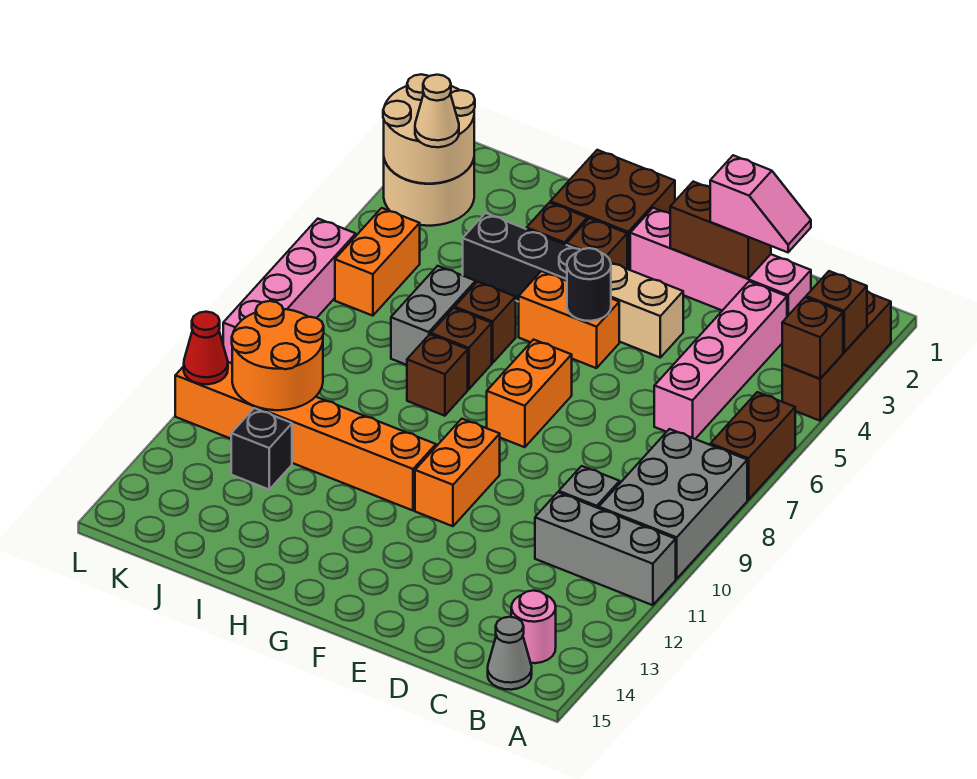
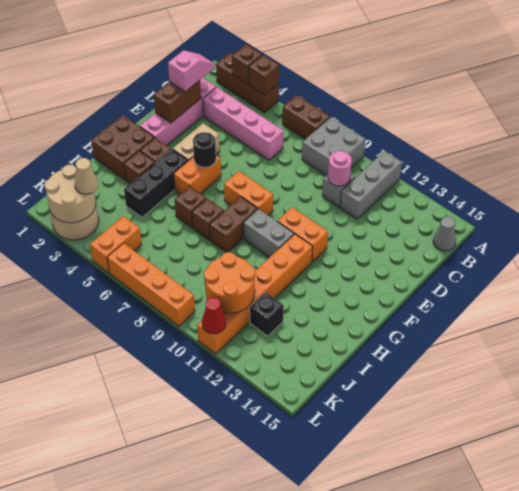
grey brick A8:B10 level 1 -> grey brick A8:B9 level 1
pink round brick B14 level 1 -> pink round brick C10 level 2
brown brick H8 level 1 -> brown brick G8:H8 level 1
grey brick I6:I7 level 1 -> grey brick G9:G10 level 1
orange brick K5:K6 level 1 -> orange brick K5:L5 level 1
pink brick L6:L9 level 1 -> orange brick L6:L9 level 1

